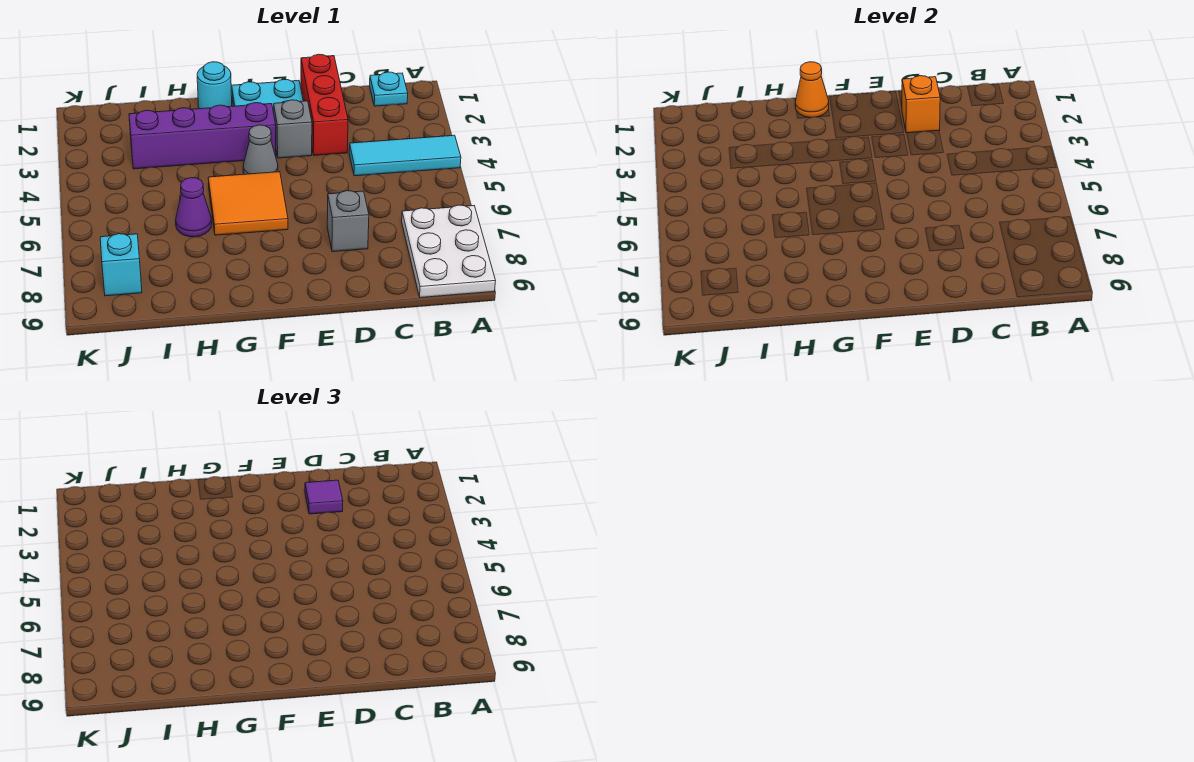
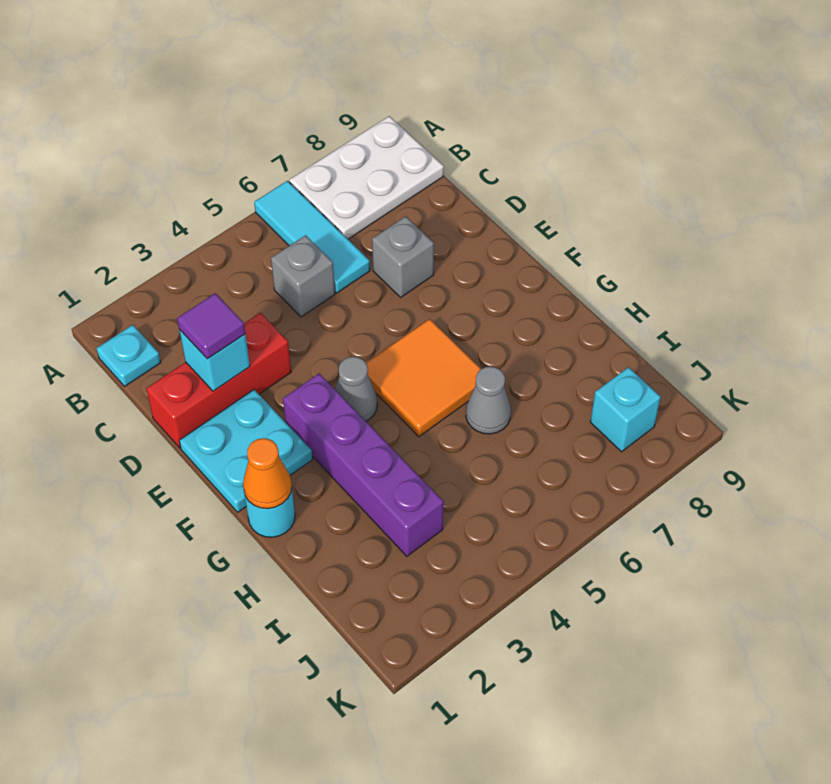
cyan tile A4:C4 level 1 -> cyan tile A6:C6 level 1
orange brick D2 level 2 -> cyan brick D2 level 2
grey brick E3 level 1 -> grey brick C5 level 1
purple cone H6 level 1 -> grey cone H6 level 1

